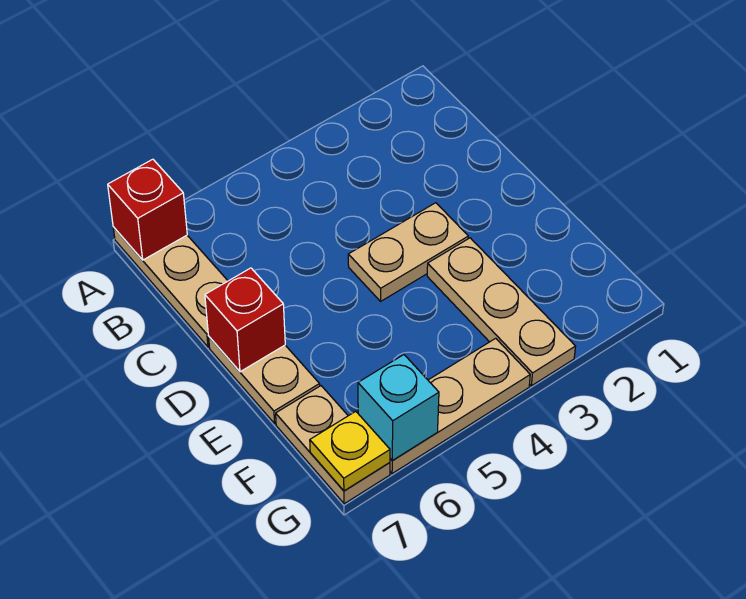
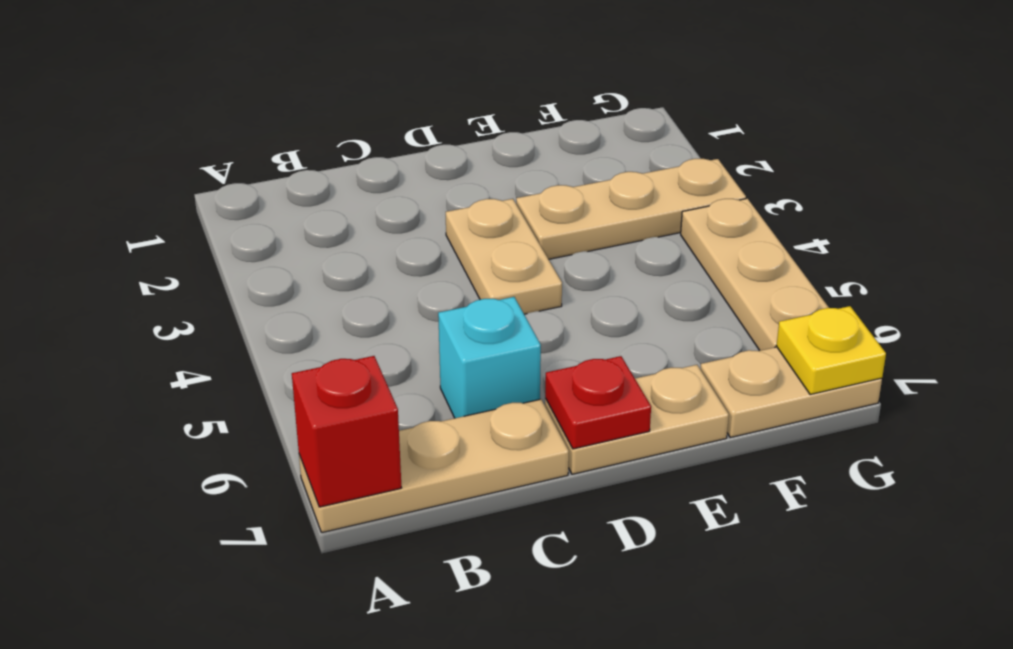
red brick D7 level 2 -> red plate D7 level 2
cyan brick G6 level 2 -> cyan brick C6 level 1

